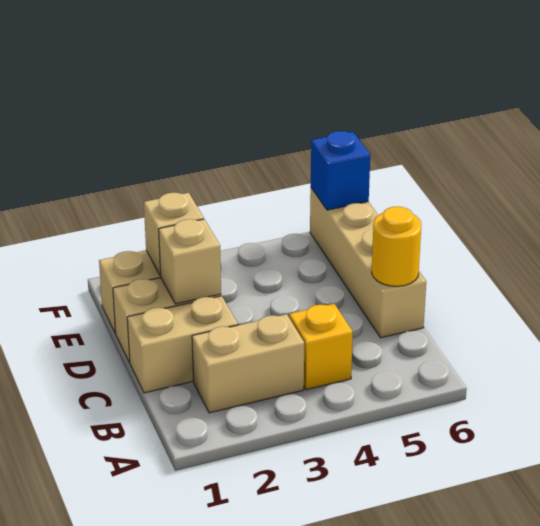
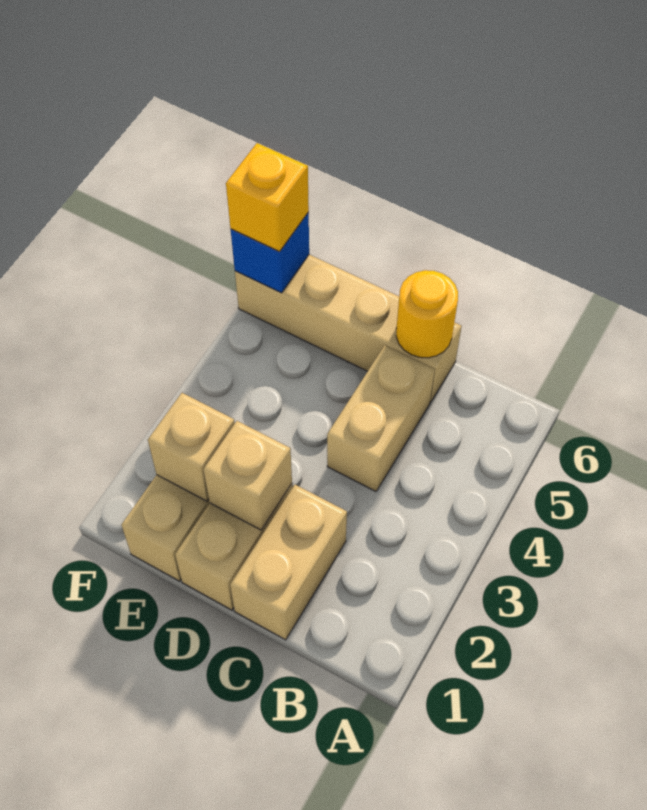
tan brick B2:B3 level 1 -> tan brick C4:C5 level 1
yellow brick B4 level 1 -> yellow brick F6 level 3

